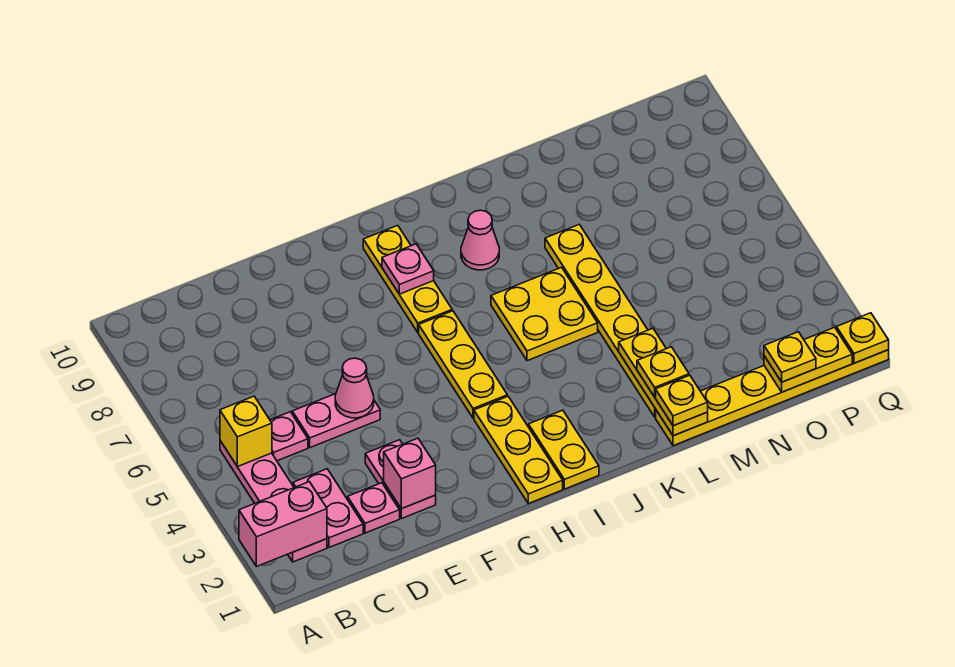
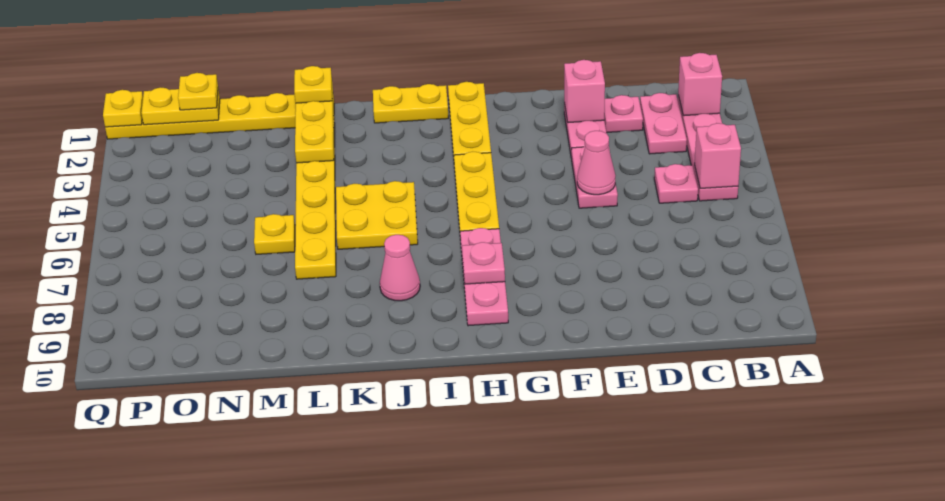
pink brick A2:B2 level 2 -> pink brick B2 level 2
yellow brick B5 level 2 -> pink brick B5 level 2
pink plate D5:E5 level 1 -> pink plate E4:E5 level 1
yellow plate H7:H9 level 1 -> pink plate H7:H9 level 1
yellow plate I1:I2 level 1 -> yellow plate I1:J1 level 1
yellow plate L2 level 3 -> yellow plate M6 level 1

